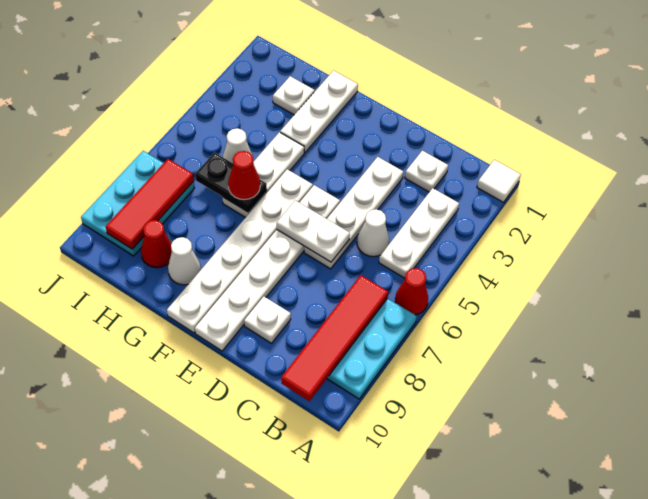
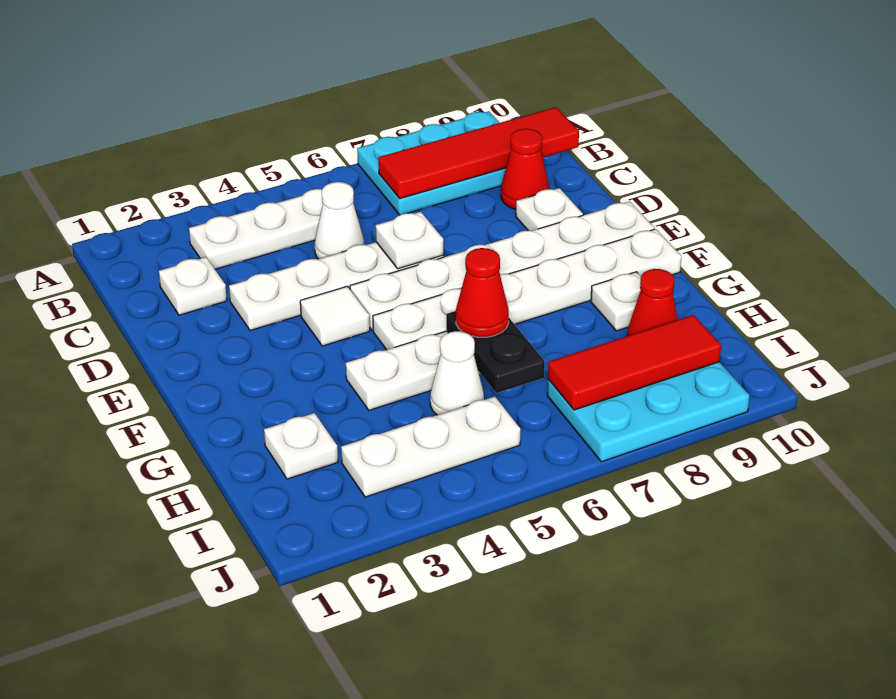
white tile A1 level 1 -> white tile E4 level 1
red cone A6 level 1 -> red cone C9 level 1
white plate D6:E6 level 2 -> white plate D6 level 2
white plate G1:G3 level 1 -> white plate I3:I5 level 1
white cone G9 level 1 -> white plate G9 level 1

